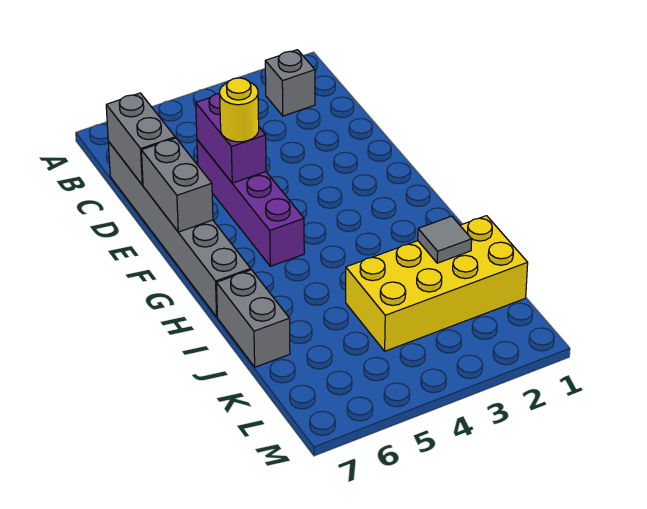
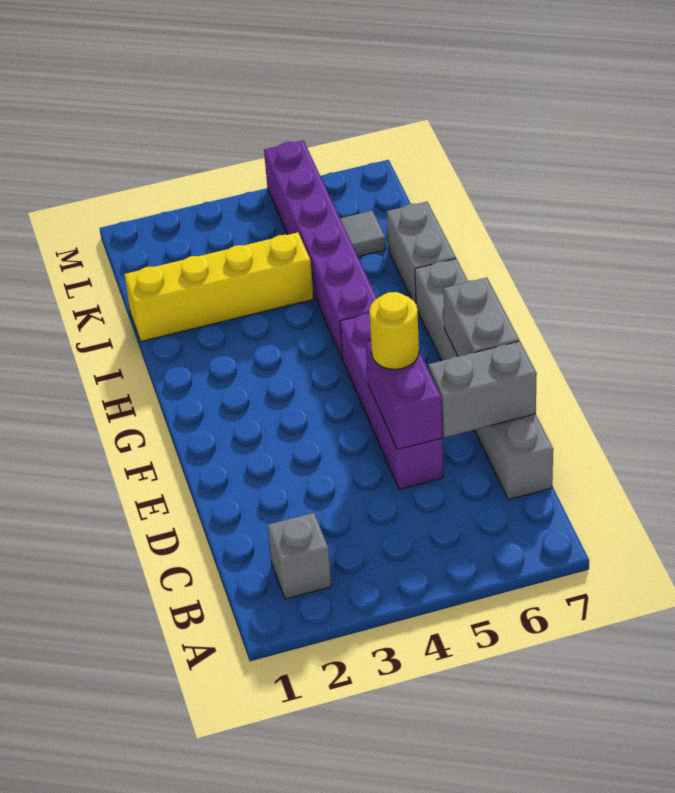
grey brick C7:D7 level 2 -> grey brick D6:D7 level 2
none -> purple brick H5:M5 level 1
yellow brick J1:K4 level 1 -> yellow brick J1:J4 level 1
grey tile J2 level 2 -> grey tile K6 level 1

